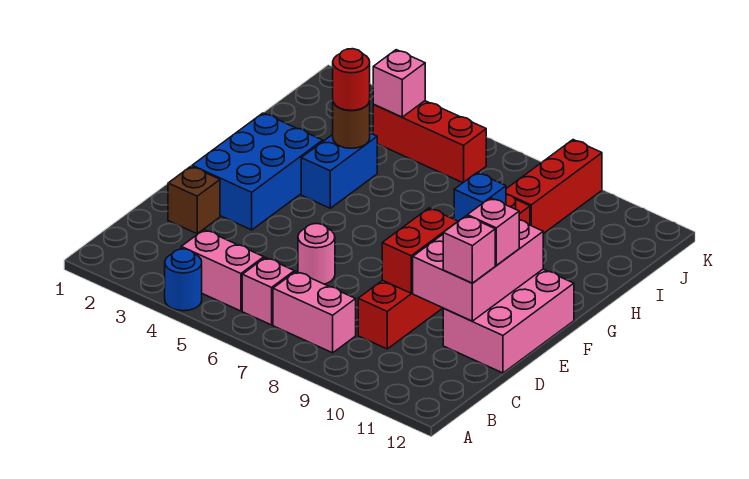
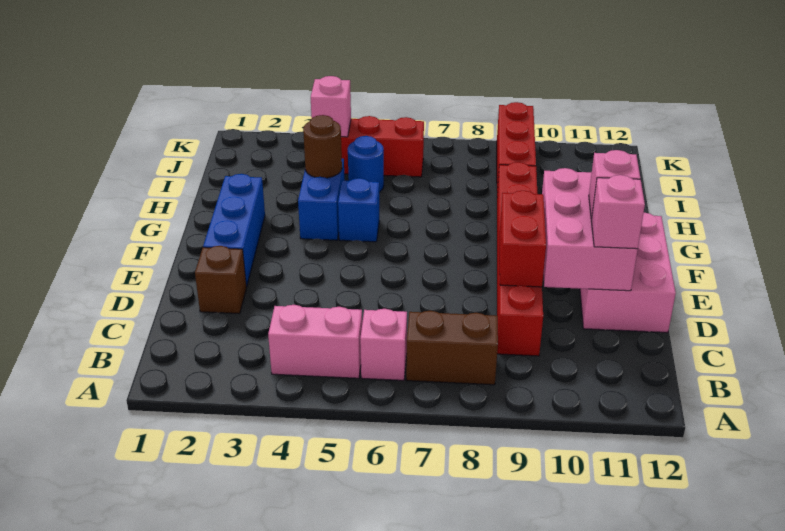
blue round brick A4 level 1 -> blue round brick I5 level 1
pink brick B7:B8 level 1 -> brown brick B7:B8 level 1
pink round brick D6 level 1 -> none
blue brick E2:G3 level 1 -> blue brick E2:G2 level 1
blue brick G9 level 2 -> blue brick G5 level 1
red round brick H4 level 3 -> none

